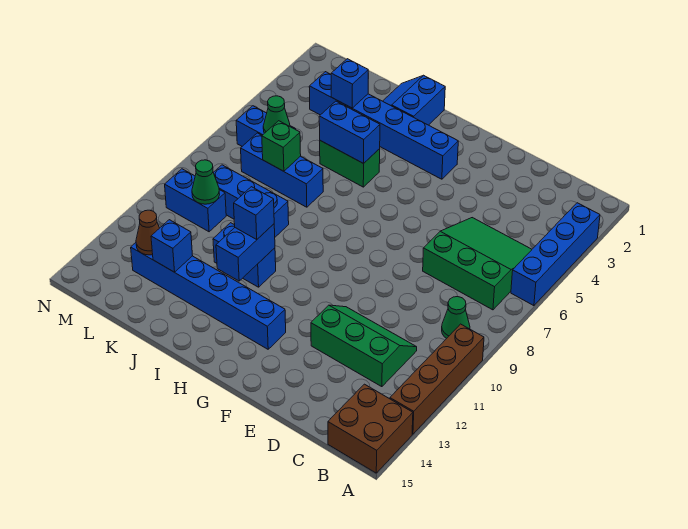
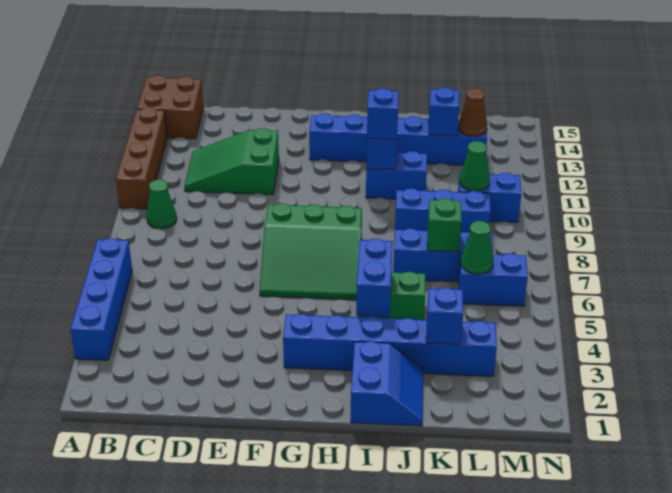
green slope B5:D7 level 1 top 7 -> green slope F6:H8 level 1 top 8
green slope C11:E12 level 1 top 12 -> green slope C11:E12 level 1 top E
blue brick I5:J5 level 2 -> blue brick I4:I5 level 2

